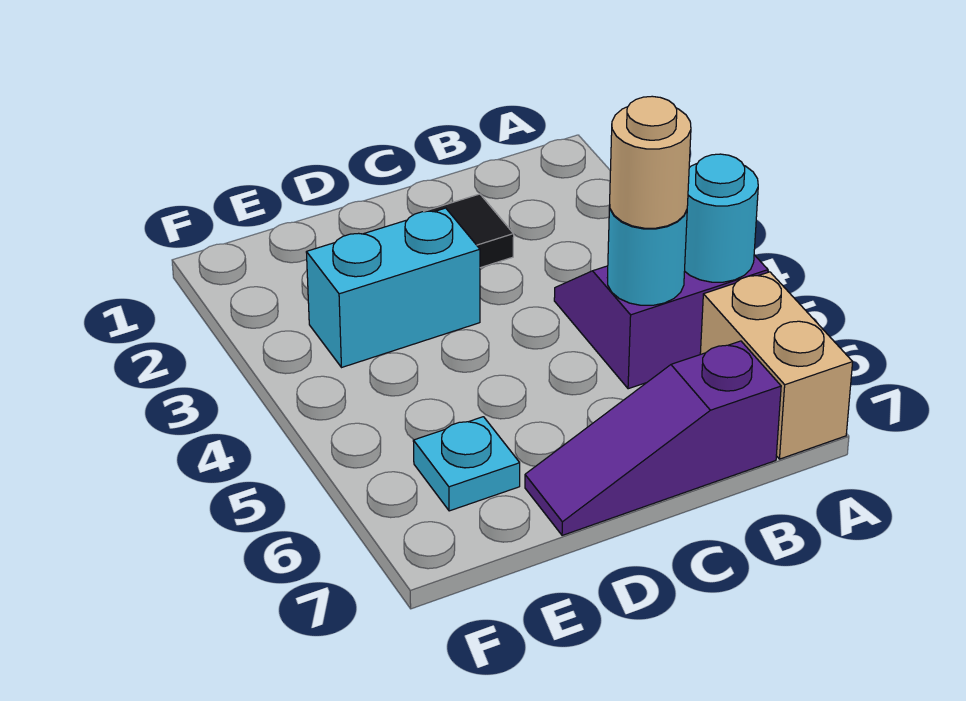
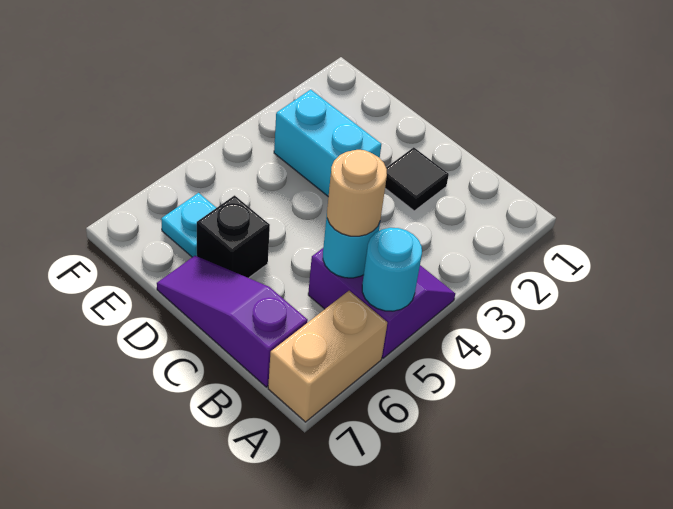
none -> black brick D6 level 1

